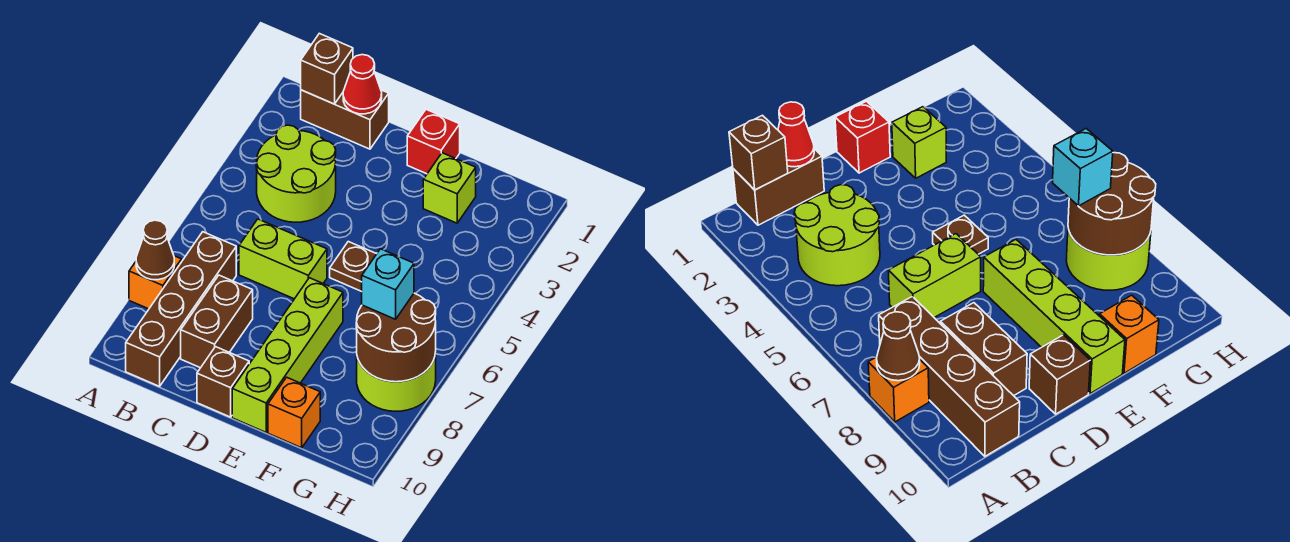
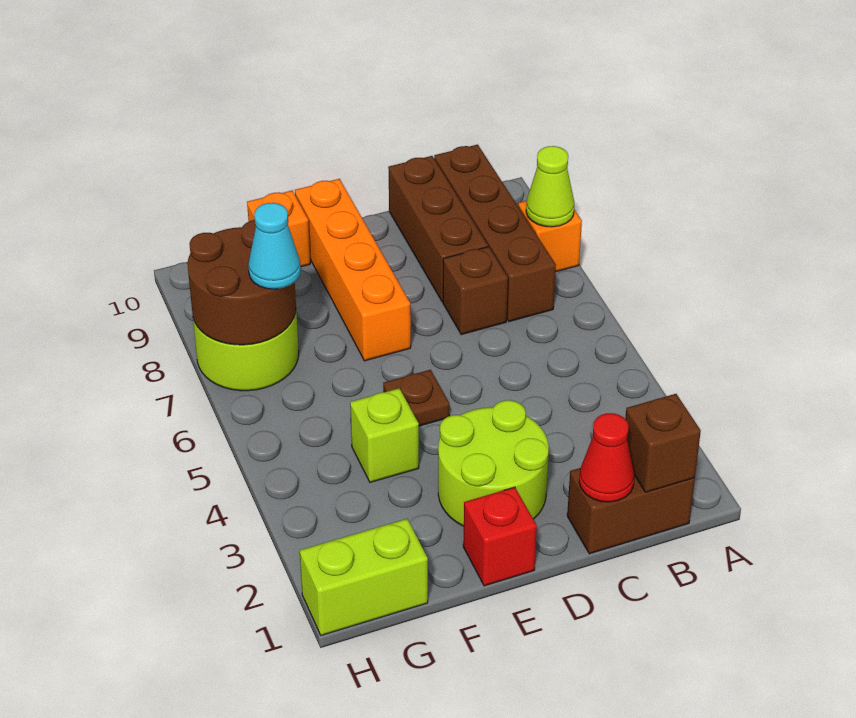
brown cone A8 level 2 -> lime cone A8 level 2
lime round brick B3:C4 level 1 -> lime round brick D2:E3 level 1
lime brick C6:D6 level 1 -> lime brick G1:H1 level 1
brown brick C8:C9 level 1 -> brown brick C8:C10 level 1
brown brick D10 level 1 -> brown brick C7 level 1
lime brick E7:E10 level 1 -> orange brick E7:E10 level 1
lime brick F2 level 1 -> lime brick F4 level 1
cyan brick G7 level 3 -> cyan cone G7 level 3

